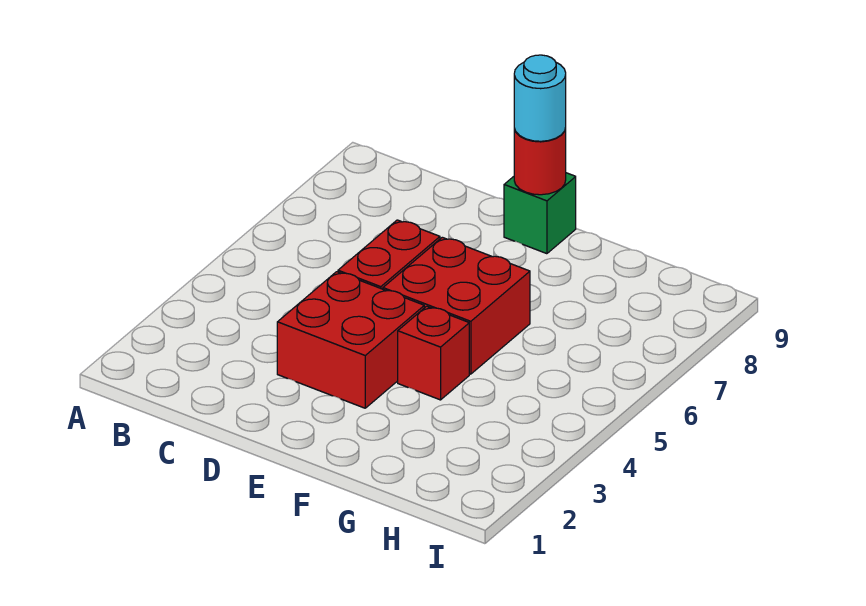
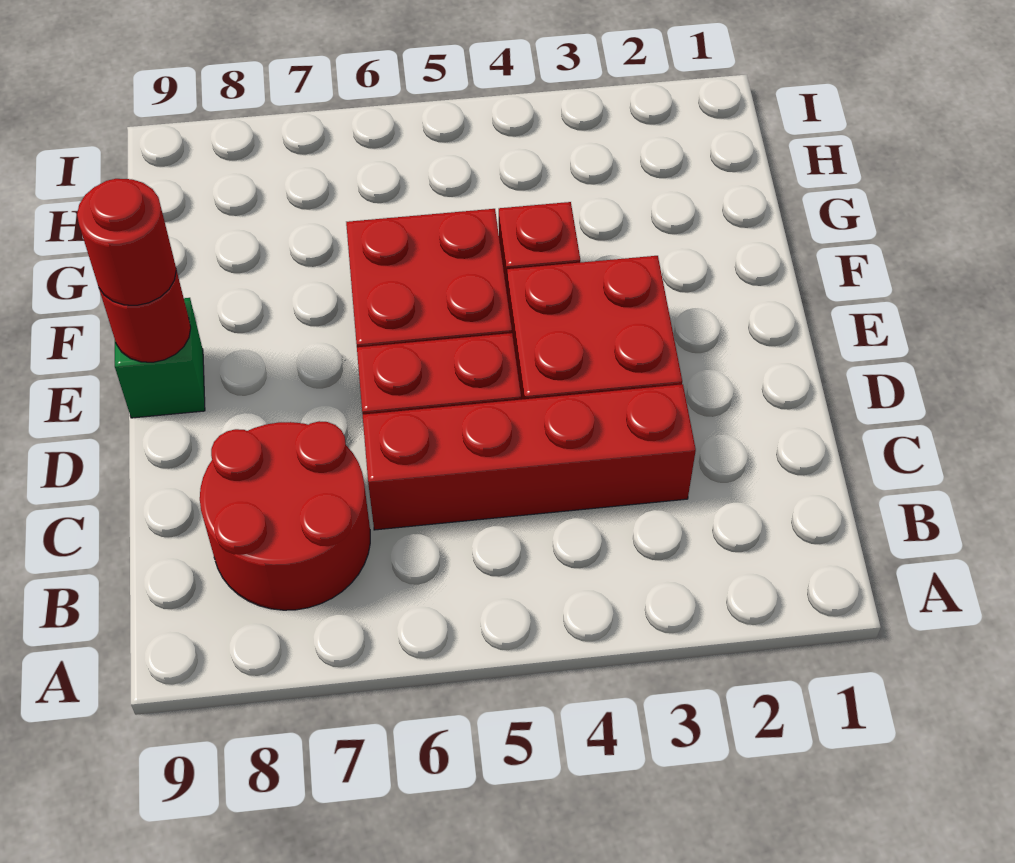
none -> red round brick B7:C8 level 1
none -> red brick C3:C6 level 1
cyan round brick E9 level 3 -> red round brick E9 level 3

